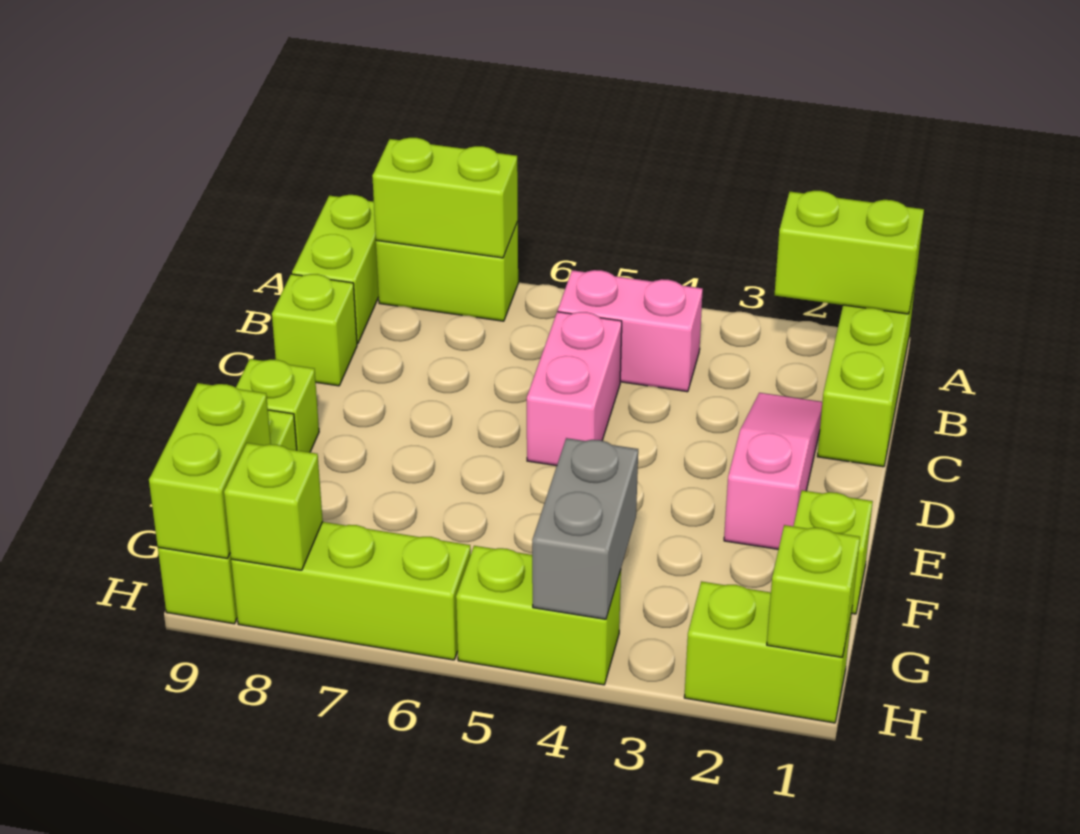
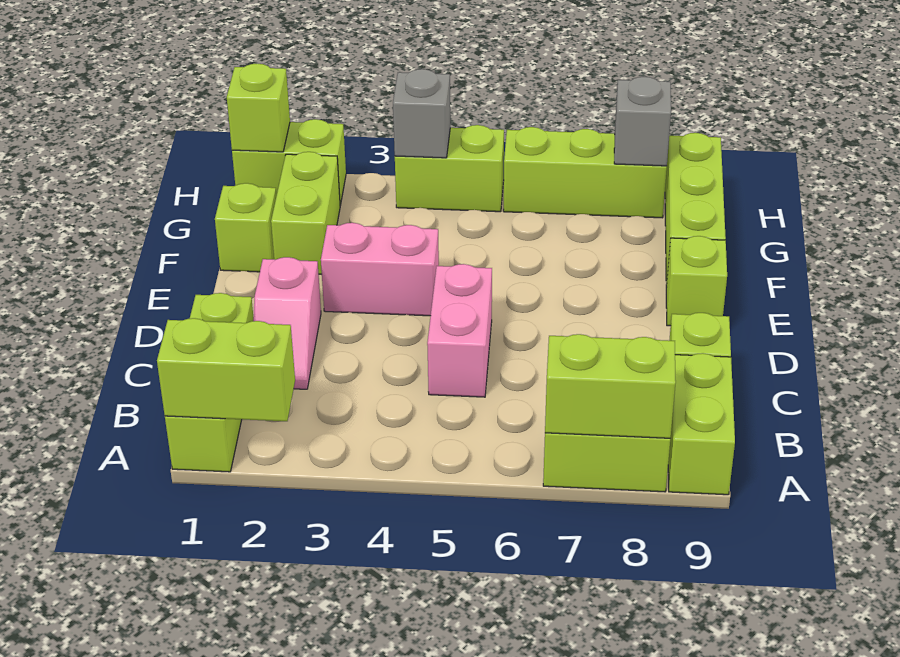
pink brick B4:B5 level 1 -> pink brick E3:E4 level 1
pink slope C2:E2 level 1 top E -> pink slope C2:D2 level 1 top D
grey brick G4:H4 level 2 -> grey brick H4 level 2
lime brick G9:H9 level 2 -> lime brick F2:G2 level 1
lime brick H8 level 2 -> grey brick H8 level 2

